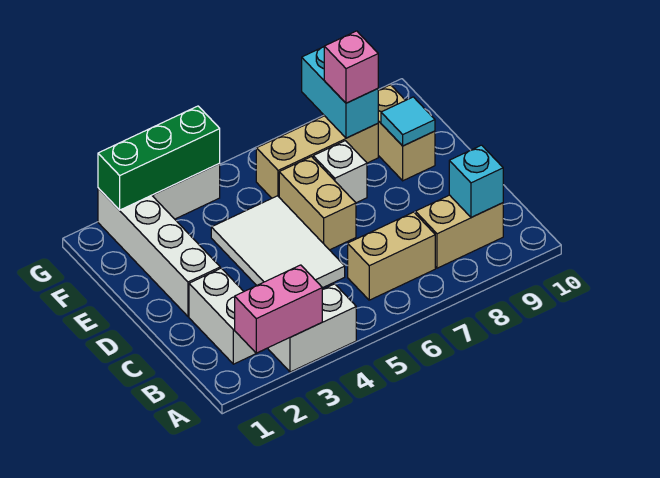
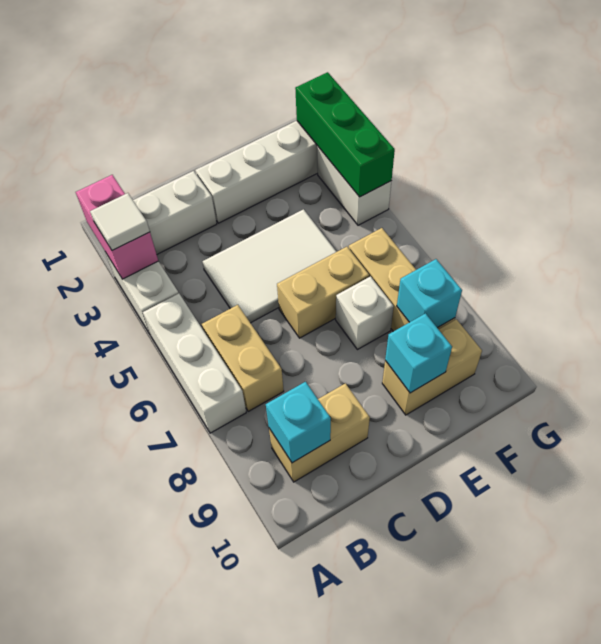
none -> white tile A3 level 3
none -> white brick A5:A7 level 1
tan brick B8:B9 level 1 -> tan brick B9:C9 level 1
cyan tile E9 level 2 -> cyan brick E9 level 2
cyan brick F8:G8 level 2 -> cyan brick F8 level 2
pink brick F8 level 3 -> none

